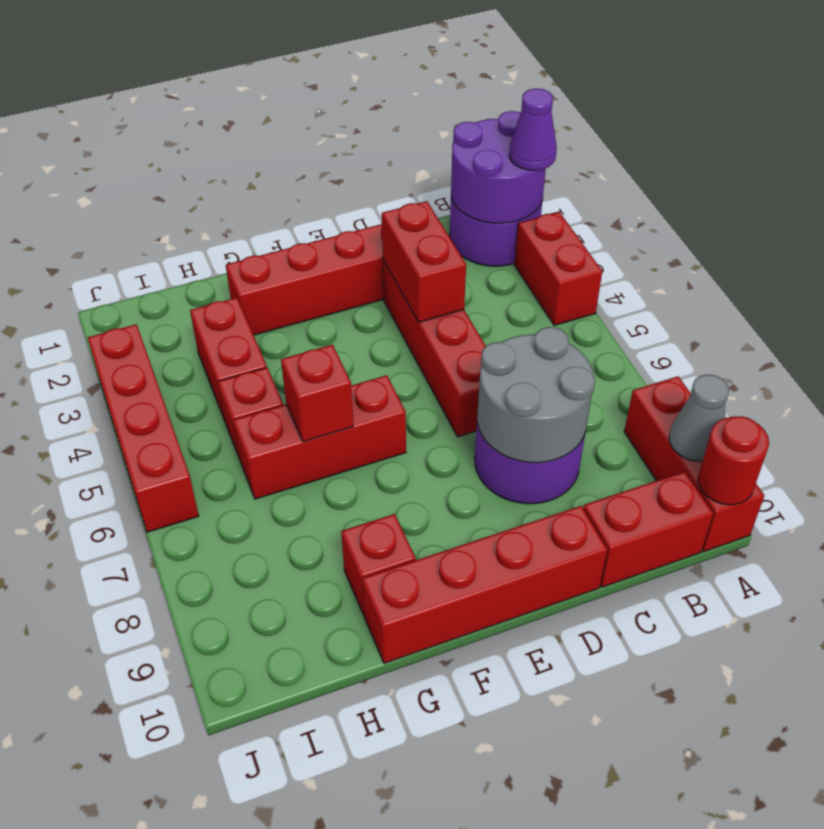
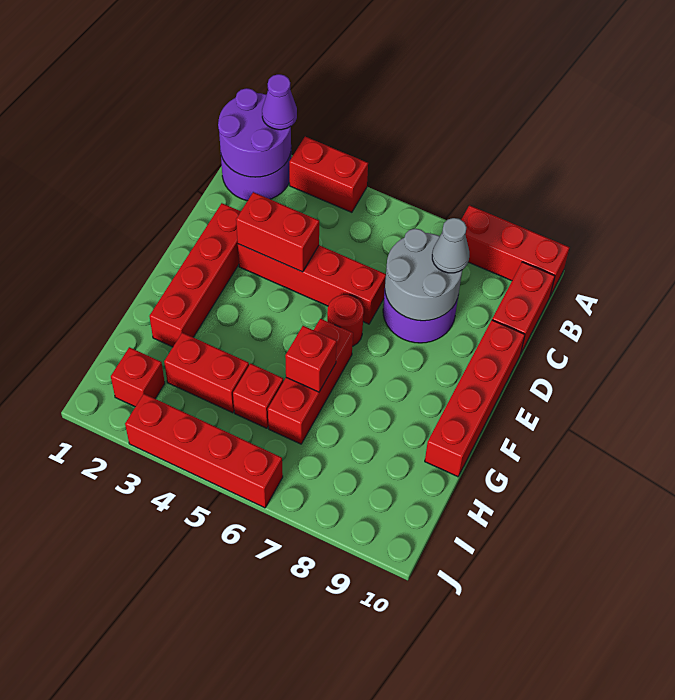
grey cone A9 level 2 -> grey cone C8 level 3
red round brick A10 level 2 -> red round brick E6 level 1
red brick G9 level 1 -> red brick I2 level 1

